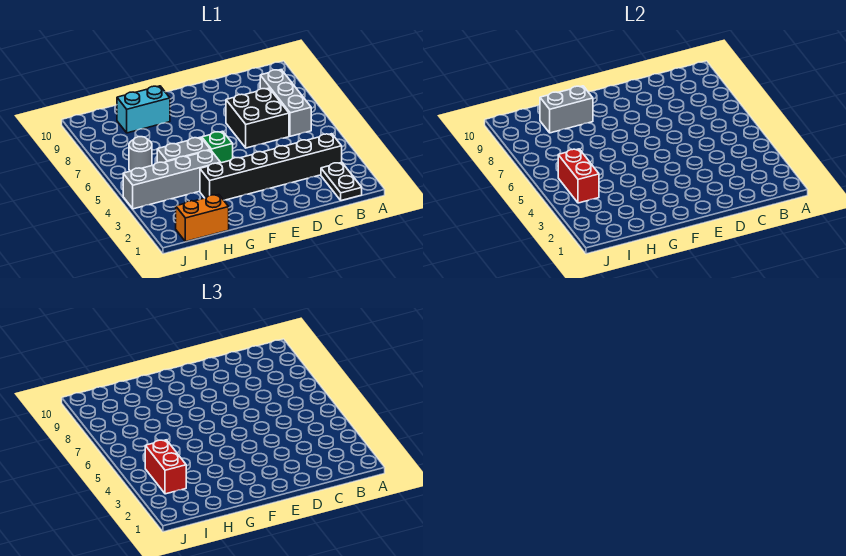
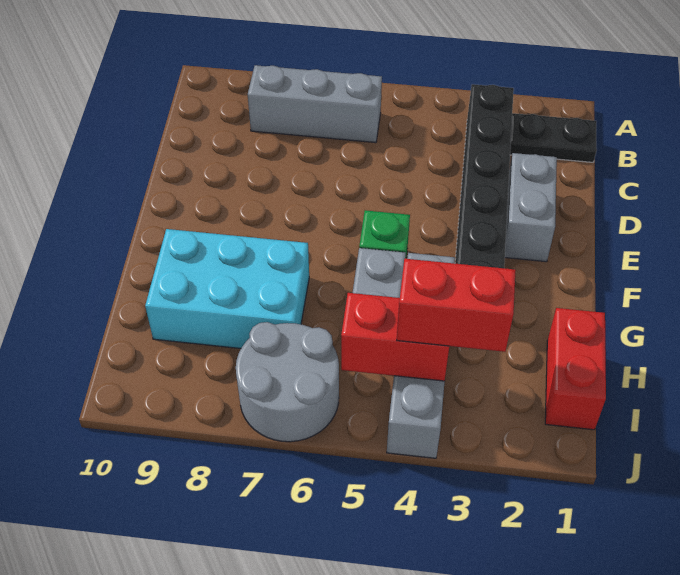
black brick C6:D7 level 1 -> none
cyan brick G9:H9 level 1 -> cyan brick G7:H9 level 1
grey brick G9:H9 level 2 -> grey brick D2:E2 level 1
orange brick H1:I1 level 1 -> red brick H1:I1 level 1
grey round brick I6 level 1 -> grey round brick I6:J7 level 1

